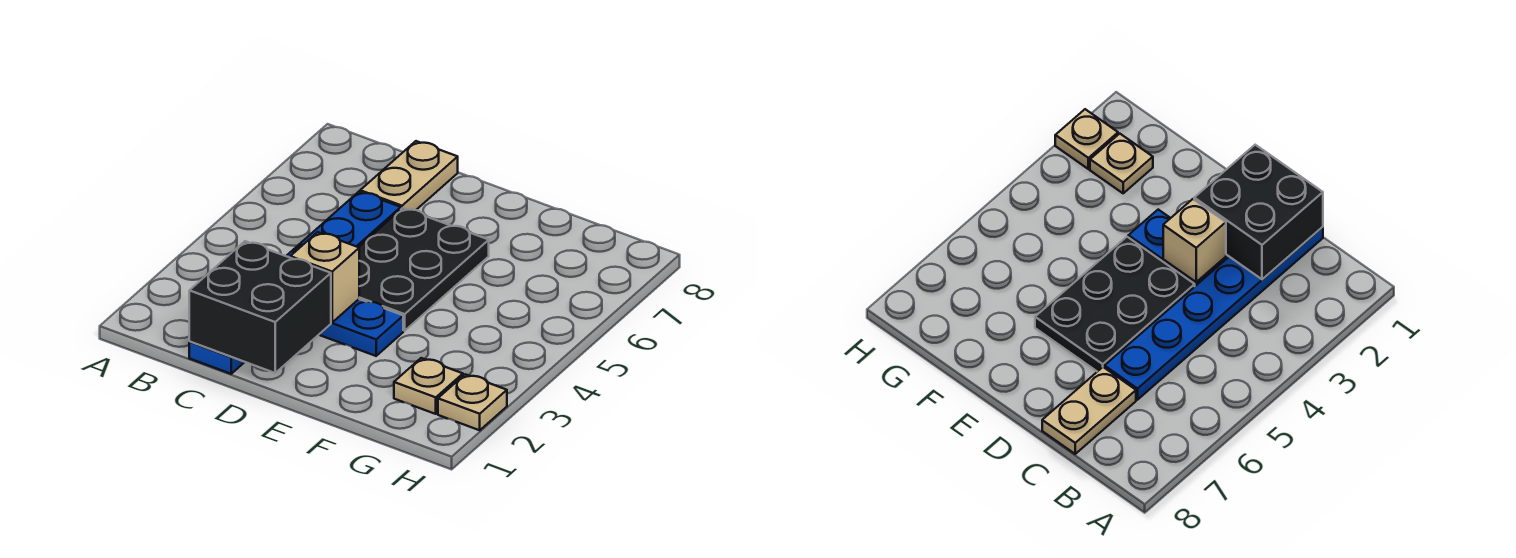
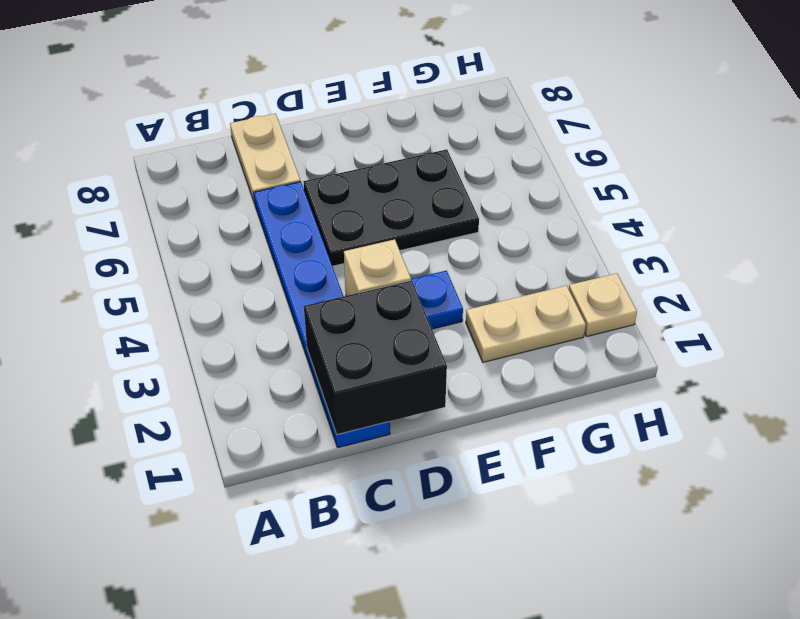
black plate D4:E6 level 1 -> black plate D5:F6 level 1
tan plate G2 level 1 -> tan plate F2:G2 level 1

